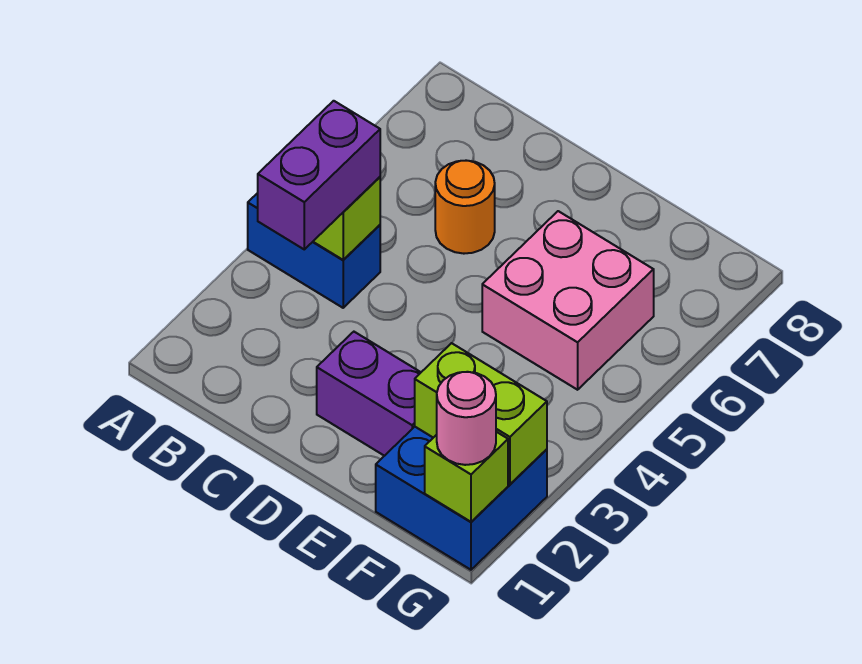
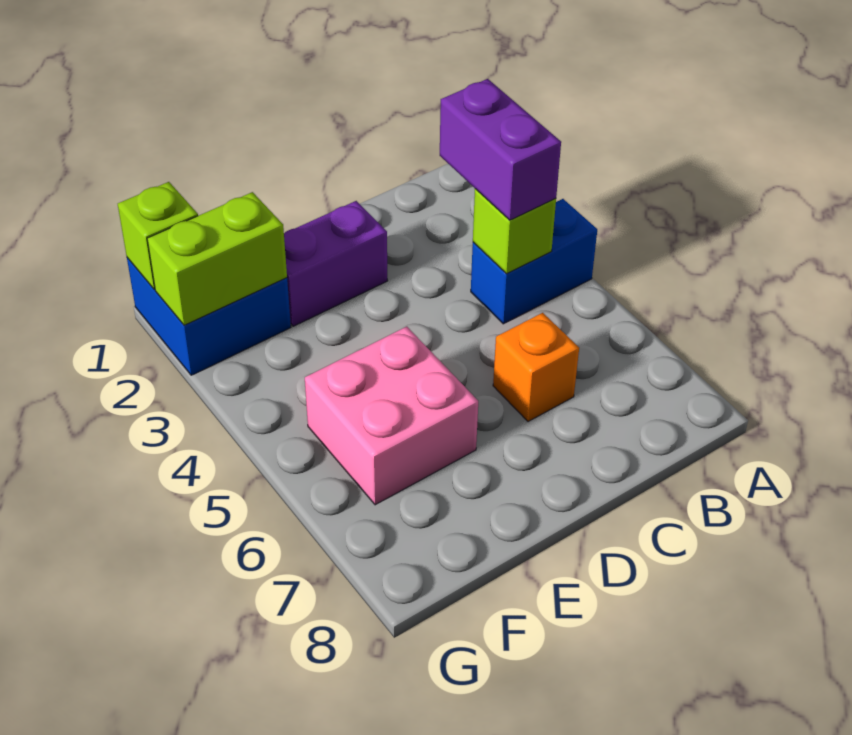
orange round brick C6 level 1 -> orange brick C6 level 1
pink round brick G1 level 3 -> none

